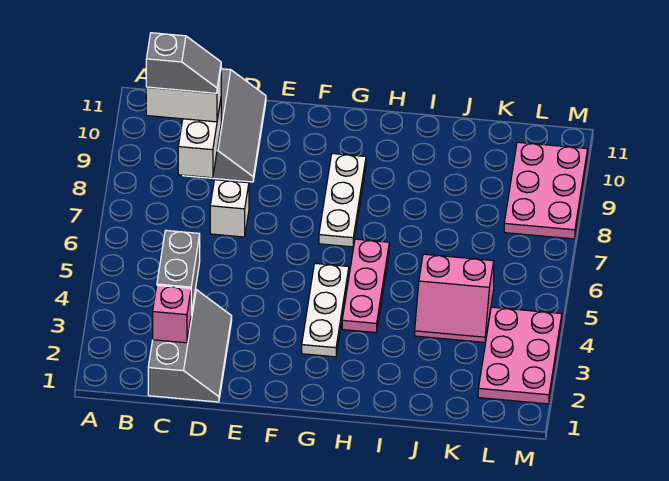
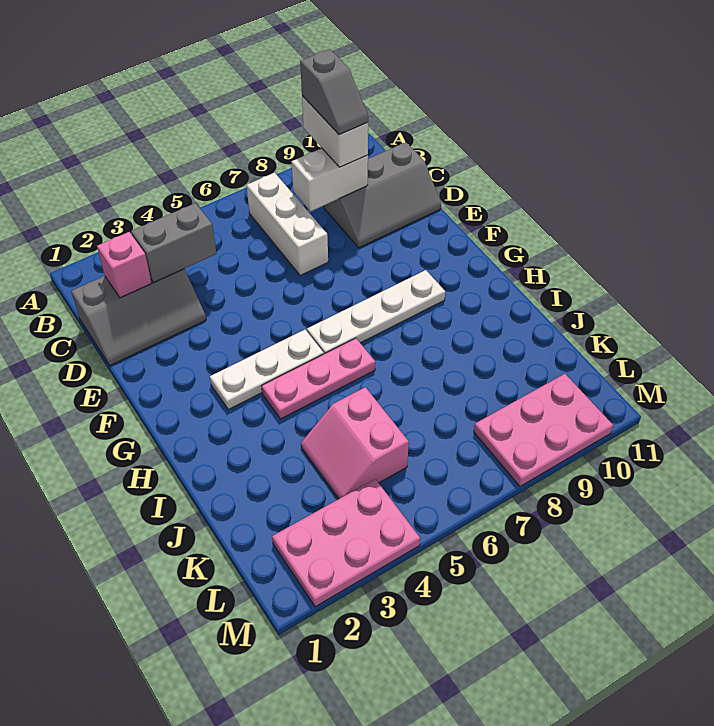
white brick D7 level 1 -> white brick B7:D7 level 1
white plate G7:G9 level 1 -> white plate G6:G9 level 1

